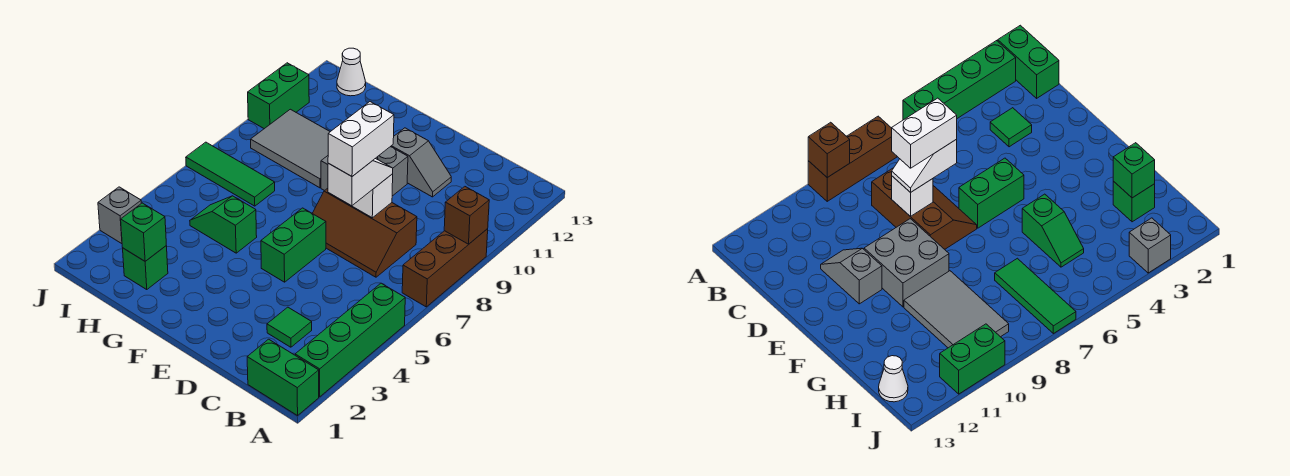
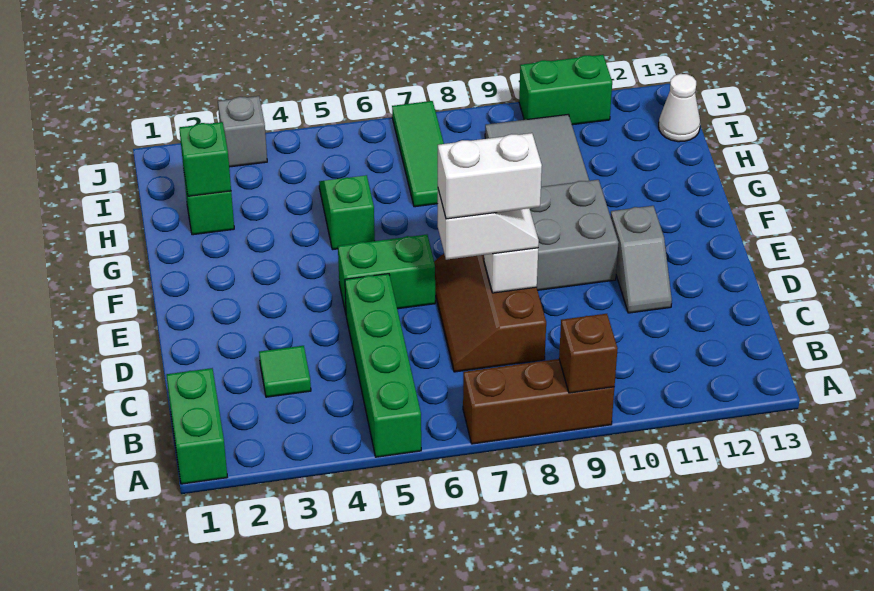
green brick A2:A5 level 1 -> green brick A5:D5 level 1

